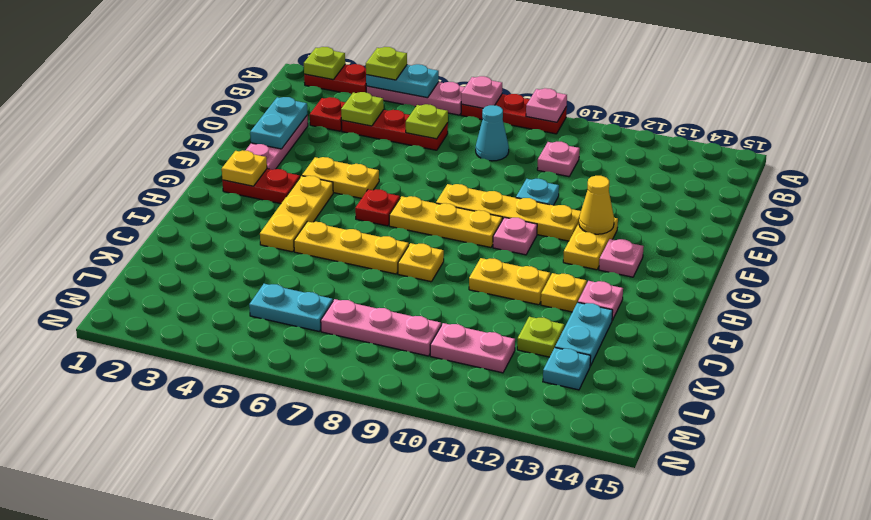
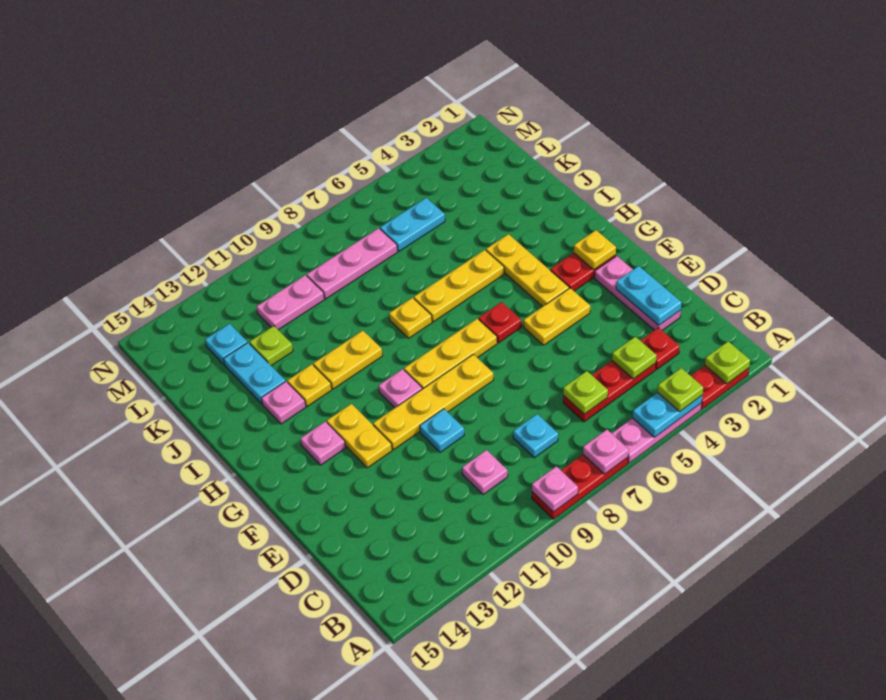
cyan cone C8 level 1 -> cyan plate C8 level 1
yellow cone F12 level 2 -> none

